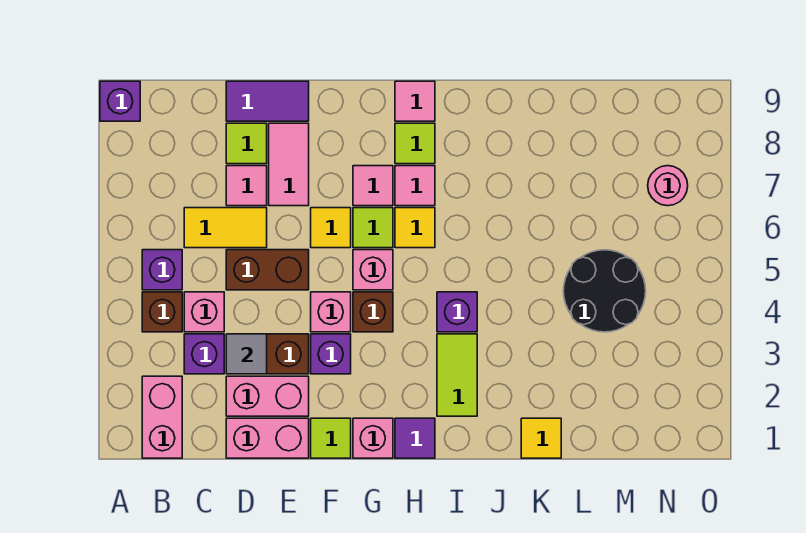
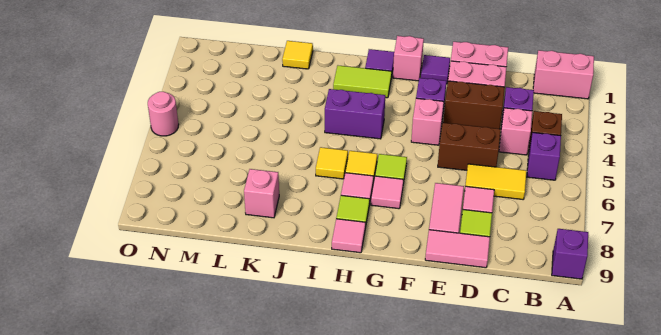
pink brick B1:B2 level 1 -> pink brick A1:B1 level 1
grey tile D3 level 2 -> none
purple tile D9:E9 level 1 -> pink tile D9:E9 level 1
lime tile F1 level 1 -> purple tile F1 level 1
yellow tile F6 level 1 -> yellow tile I6 level 1
brown brick G4 level 1 -> none
pink brick G5 level 1 -> pink brick K8 level 1
lime tile I2:I3 level 1 -> lime tile H2:I2 level 1
purple brick I4 level 1 -> purple brick H4:I4 level 1
black round brick L4:M5 level 1 -> none
pink round brick N7 level 1 -> pink round brick O5 level 1

